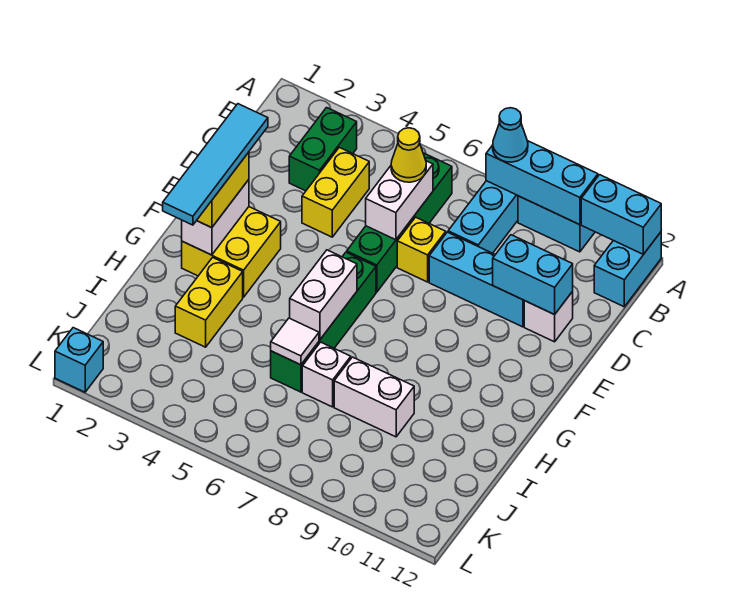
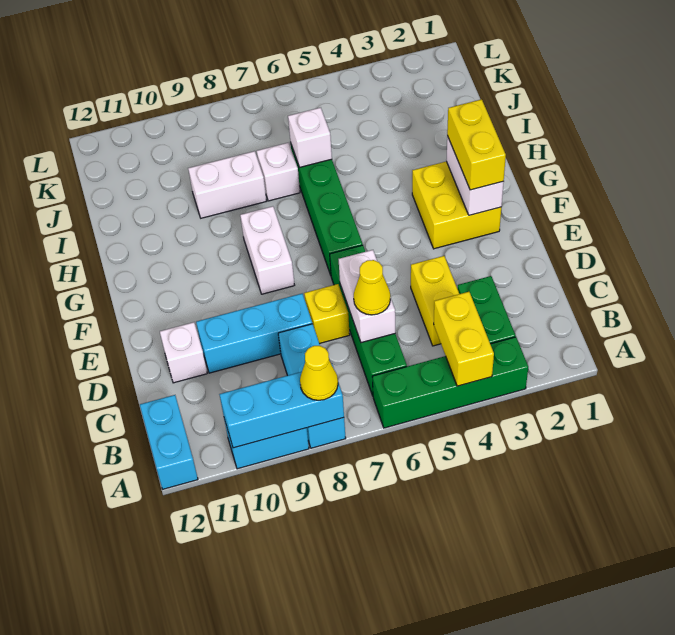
none -> green brick A3:A6 level 1
cyan cone A8 level 3 -> yellow cone A8 level 3
cyan brick A11:A12 level 2 -> none
cyan brick D10:D11 level 2 -> none
cyan tile E2:H2 level 4 -> none
white brick G6:H6 level 2 -> white brick F8:G8 level 1
yellow brick H3:I3 level 1 -> yellow brick A4:B4 level 2
white tile I6 level 2 -> white brick I6 level 2
cyan brick L1 level 1 -> none

